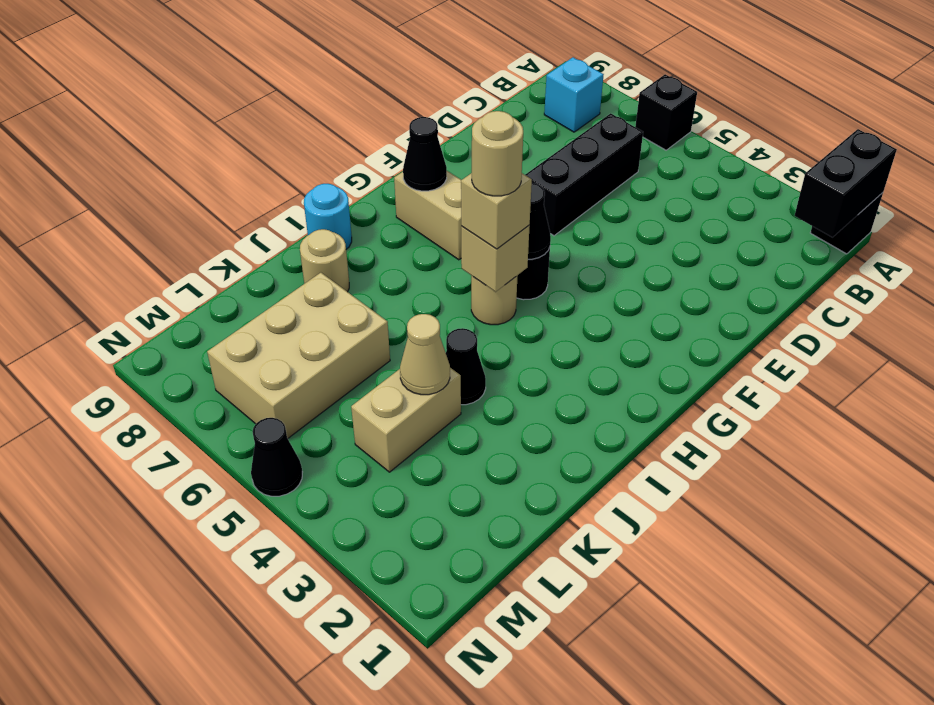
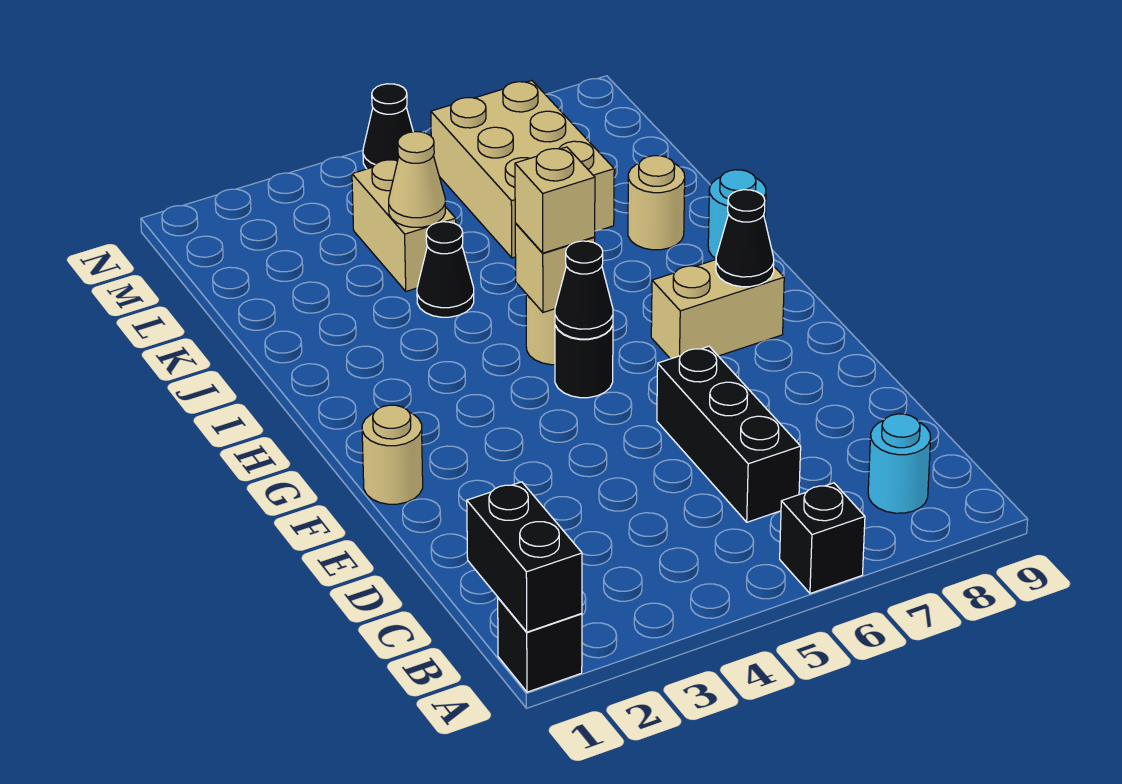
cyan brick B8 level 1 -> cyan round brick B8 level 1
tan round brick H5 level 4 -> tan round brick F1 level 1

